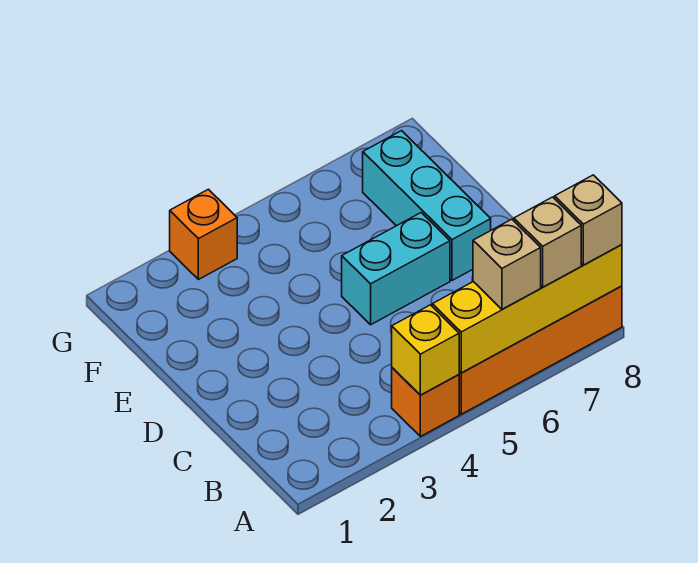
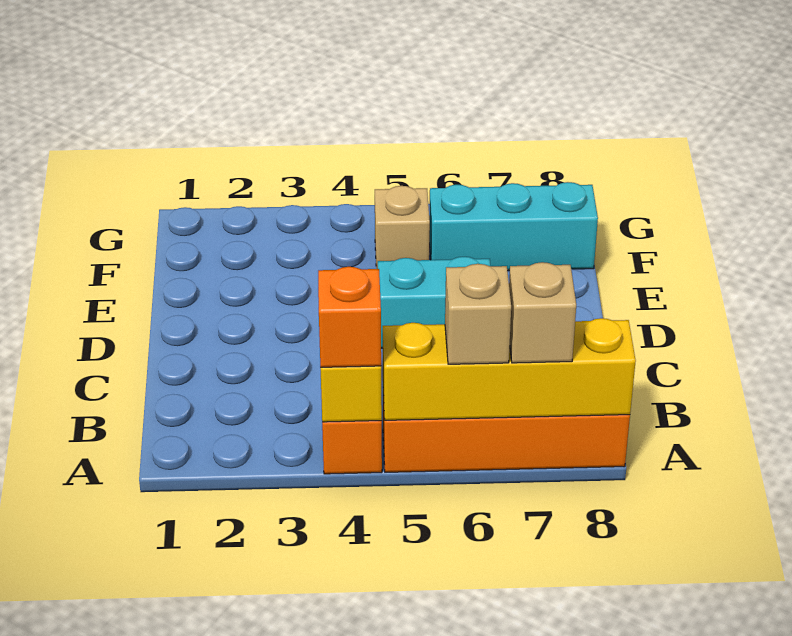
tan brick A8 level 3 -> tan brick F5 level 1
cyan brick D7:F7 level 1 -> cyan brick F6:F8 level 1
orange brick G3 level 1 -> orange brick A4 level 3

